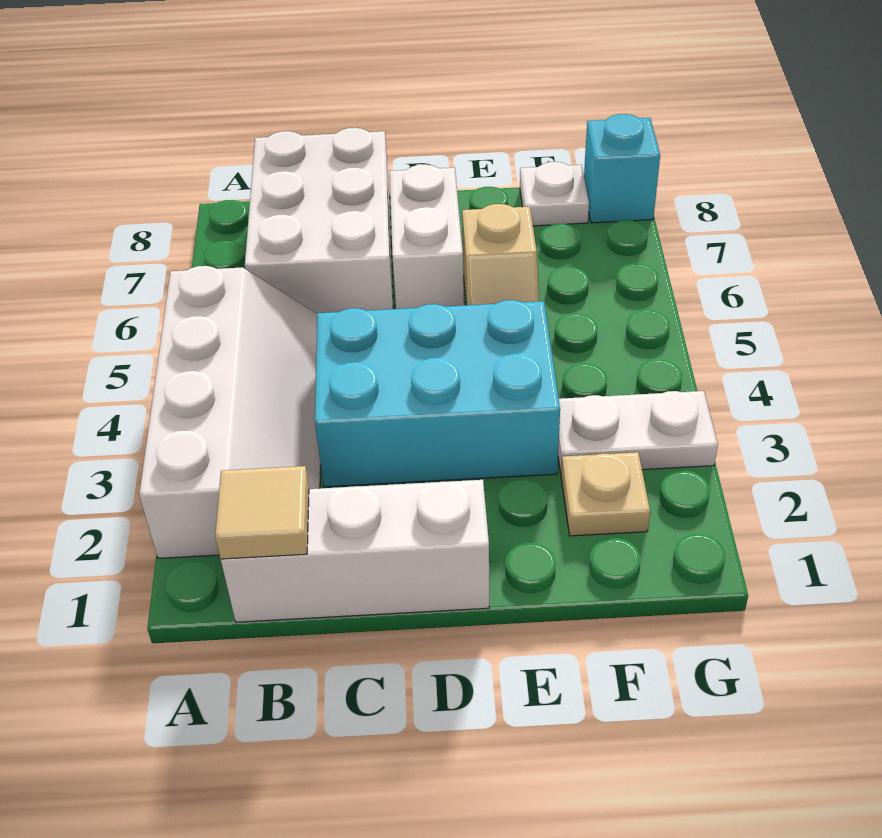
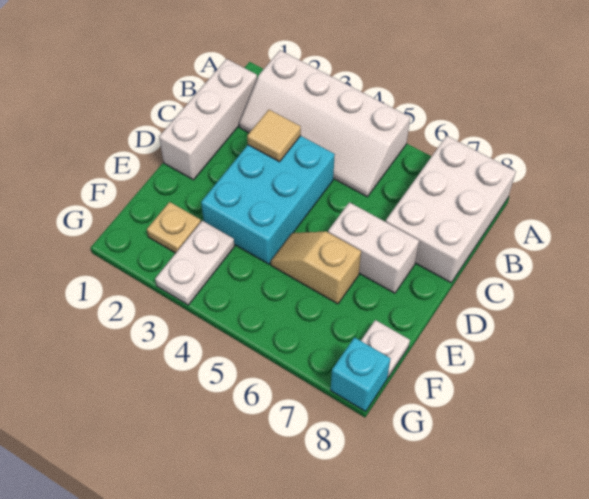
tan tile B1 level 2 -> tan tile C3 level 2
white brick B6:C8 level 1 -> white brick A7:C8 level 1

